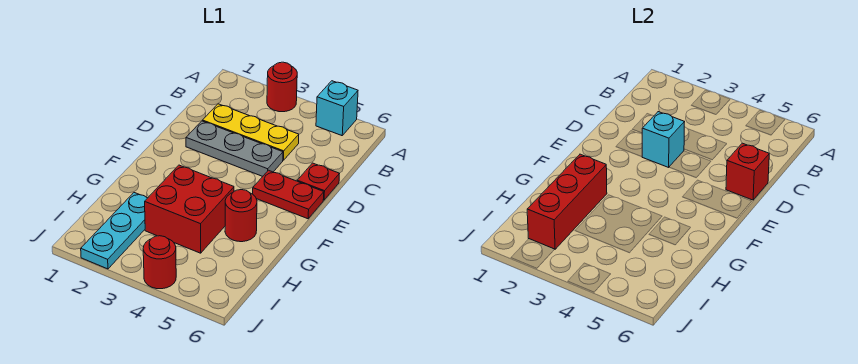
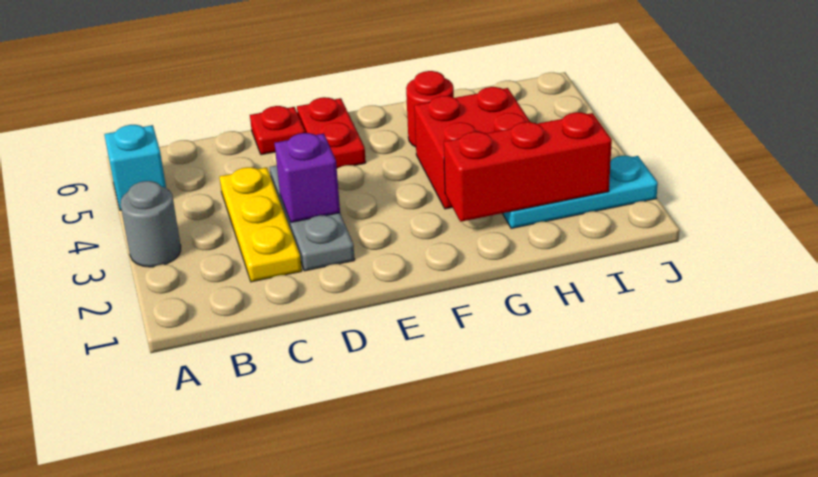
red round brick A3 level 1 -> grey round brick A3 level 1
cyan brick D3 level 2 -> purple brick D3 level 2
red brick D6 level 2 -> none
red round brick J4 level 1 -> none

